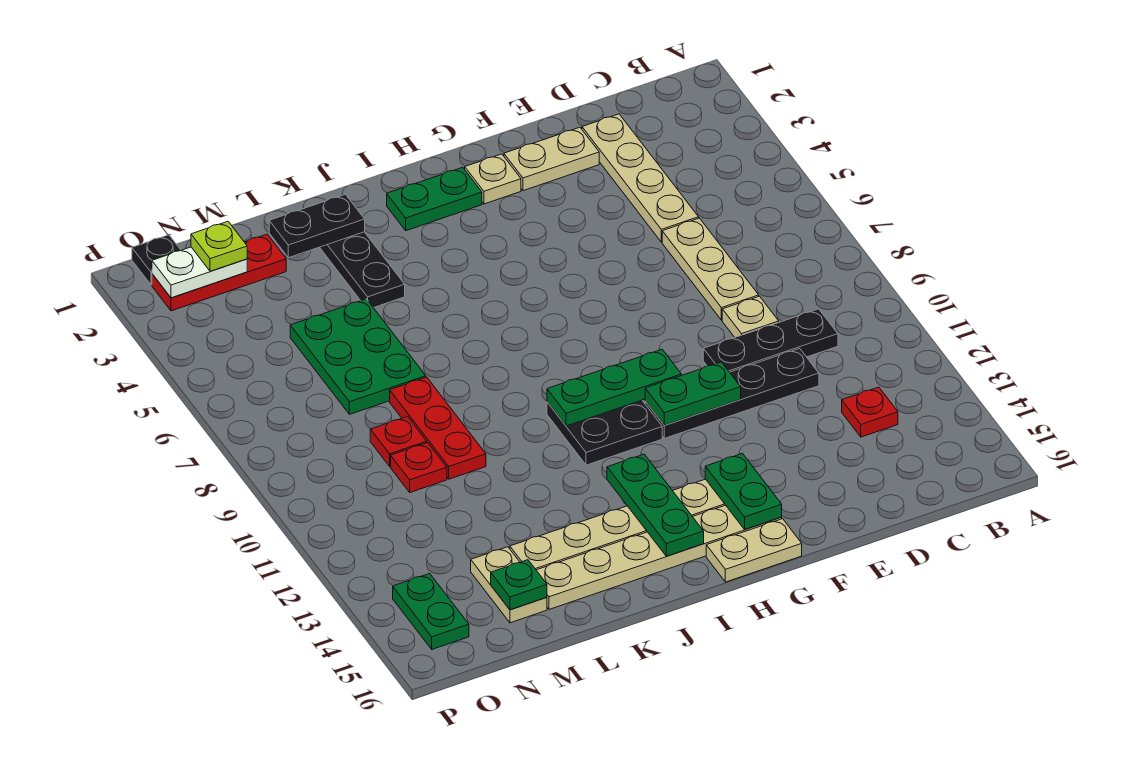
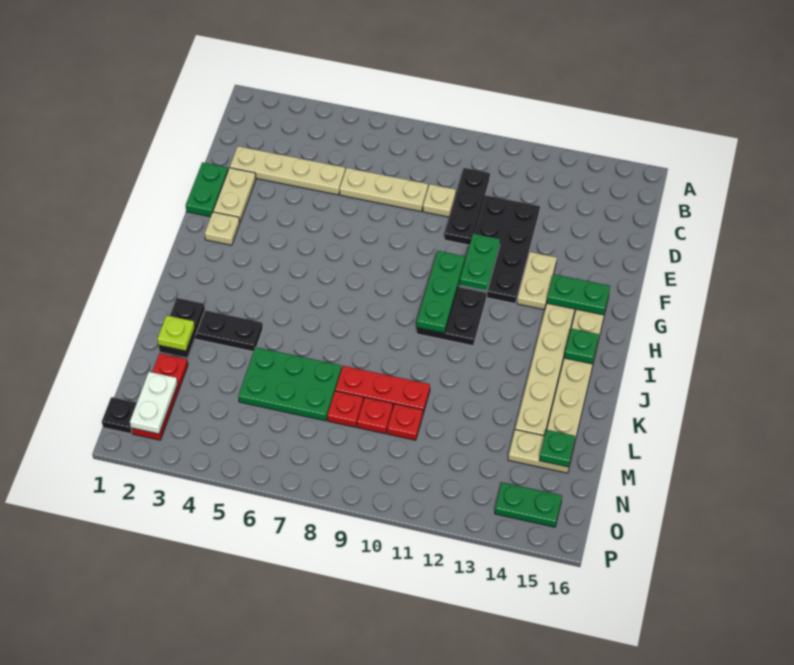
red plate C13 level 1 -> red plate M8 level 1
black plate D11:G11 level 1 -> black plate D11:G12 level 1
tan plate G16:H16 level 1 -> tan plate F13:G13 level 1
green plate H2:I2 level 1 -> green plate E1:F1 level 1
green plate I13:I15 level 2 -> green plate I15 level 2
lime plate N2 level 3 -> lime plate L2 level 3

